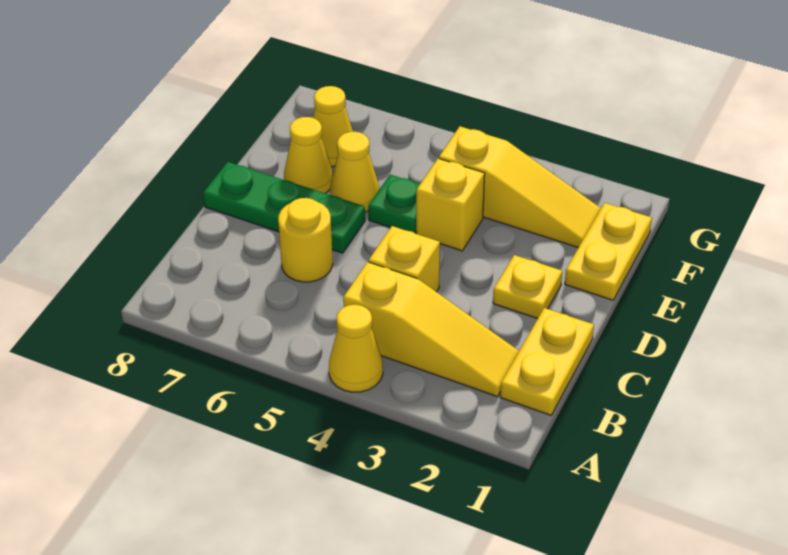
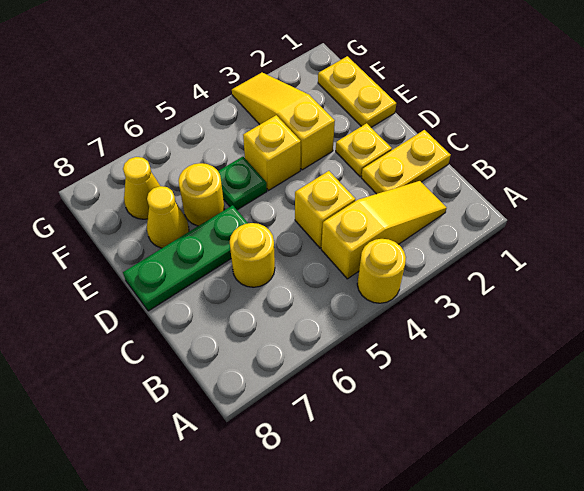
yellow cone A4 level 1 -> yellow round brick A4 level 1
yellow plate B1:C1 level 1 -> yellow plate C1:C2 level 1
yellow cone E6 level 1 -> yellow round brick E6 level 1
yellow slope F2:F4 level 1 top 4 -> yellow slope E3:G3 level 1 top E

